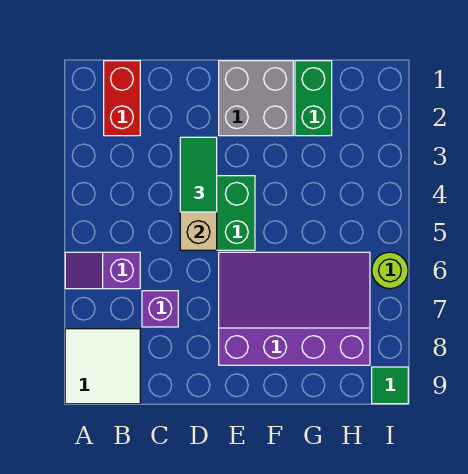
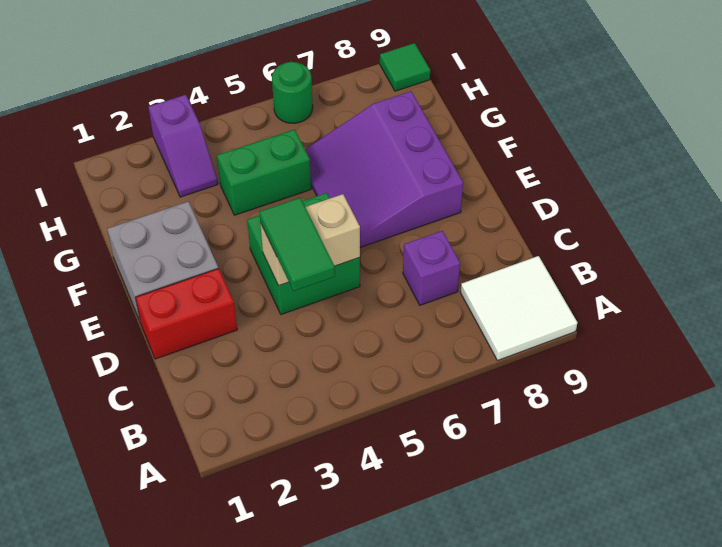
purple slope A6:B6 level 1 top B -> purple slope H3:I3 level 1 top I
red brick B1:B2 level 1 -> red brick D1:D2 level 1
green tile D3:D4 level 3 -> green tile C4:D4 level 3
purple slope E6:H8 level 1 top 8 -> purple slope E6:G8 level 1 top 8
green brick G1:G2 level 1 -> green brick G4:G5 level 1
lime round brick I6 level 1 -> green round brick I6 level 1

